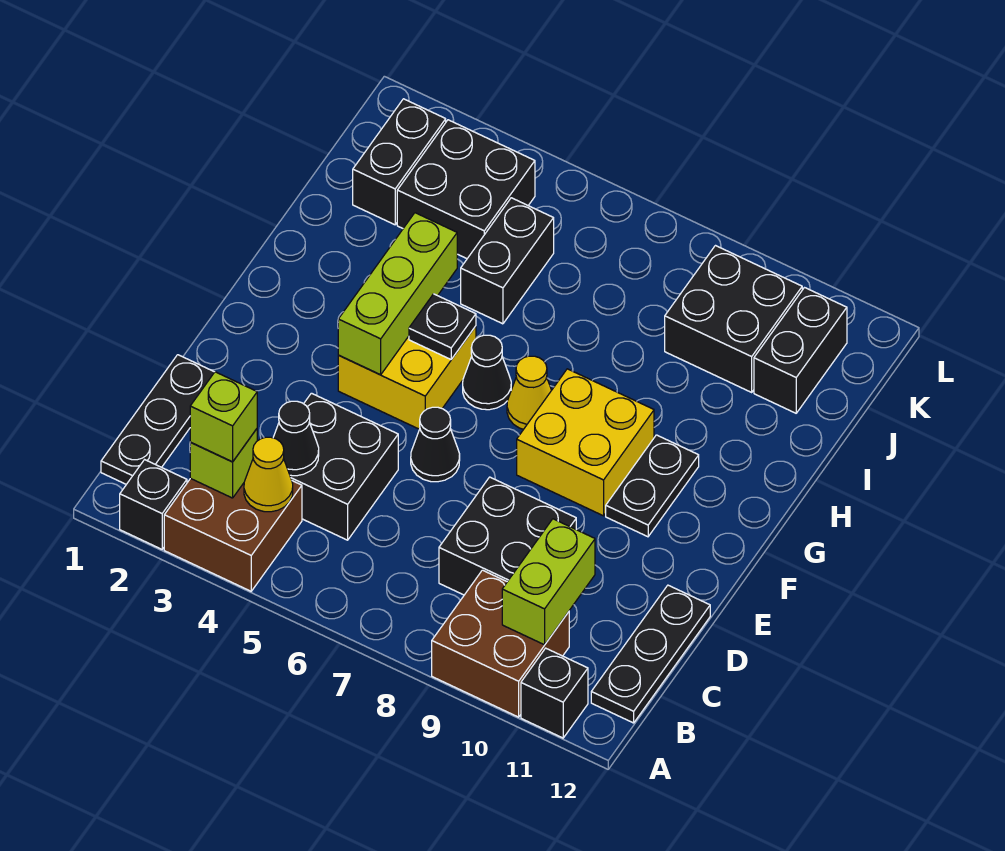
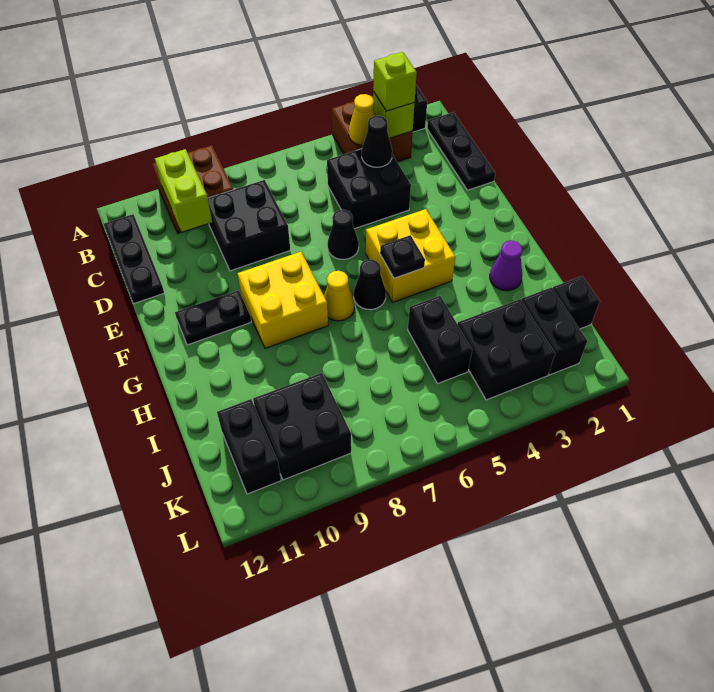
black brick A11 level 1 -> black brick J1 level 1
lime brick F4:H4 level 2 -> none
black plate F10:G10 level 1 -> black plate F10:F11 level 1
none -> purple cone H2 level 1

